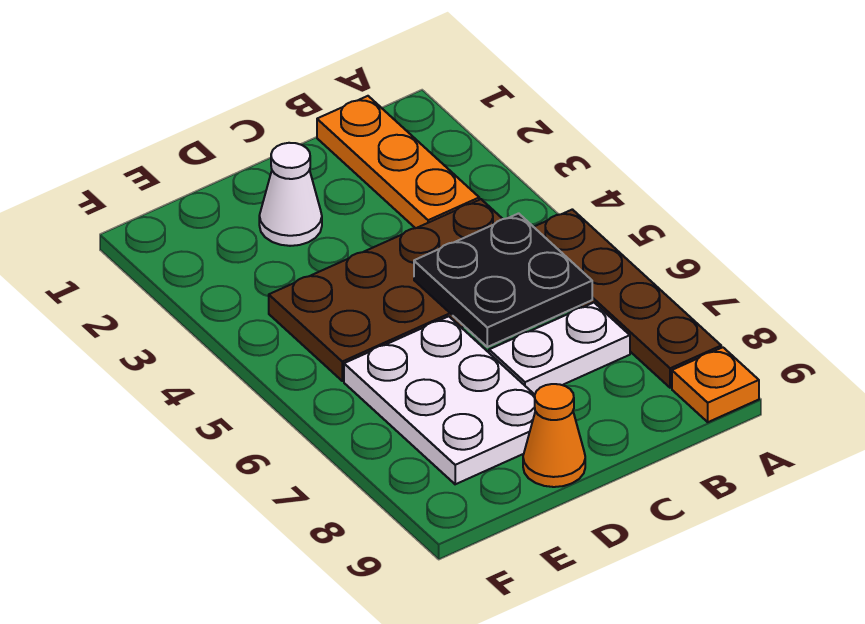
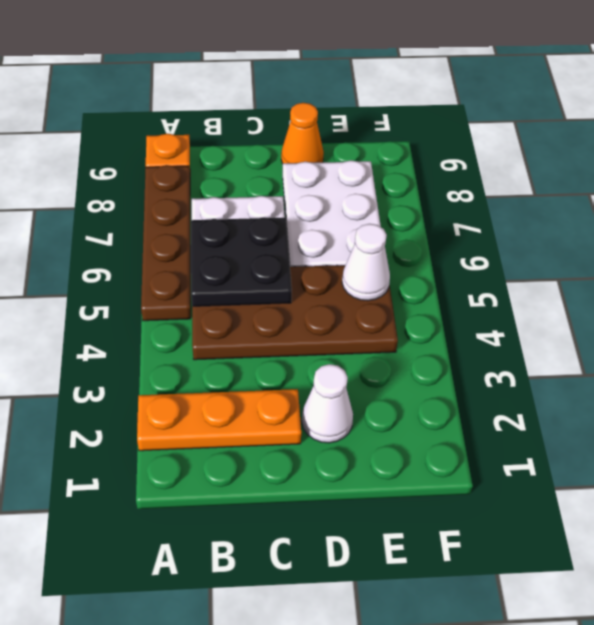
orange plate B1:B3 level 1 -> orange plate A2:C2 level 1
none -> white cone E5 level 2

